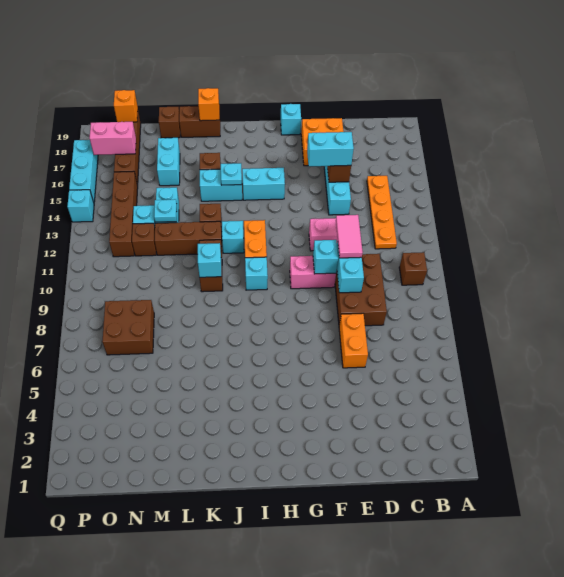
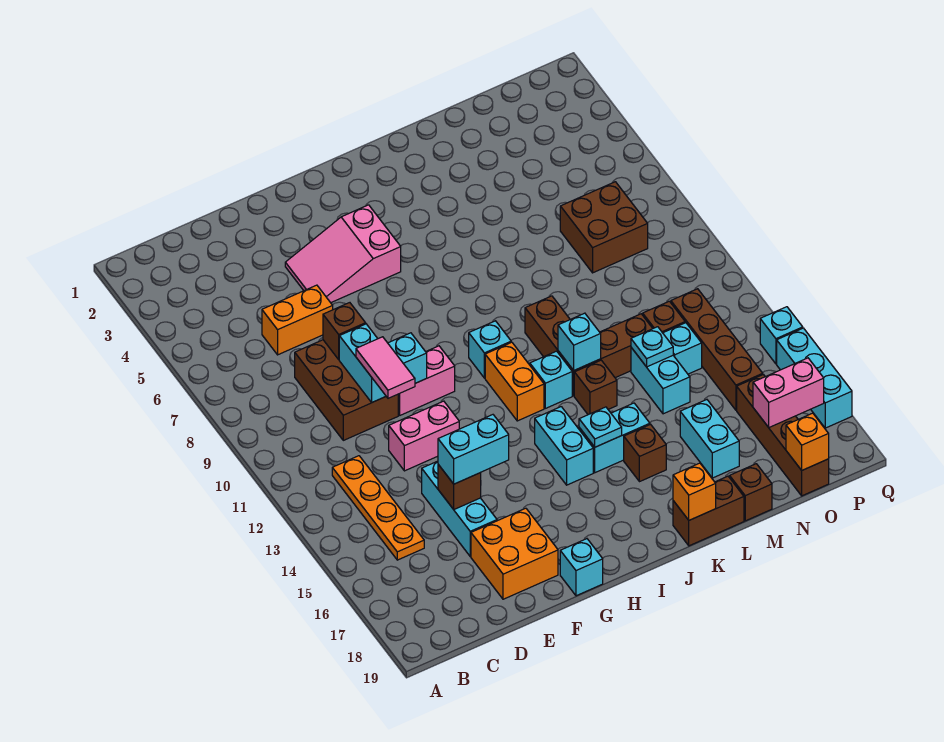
brown brick B10 level 1 -> brown brick E8 level 2
orange brick E6:E7 level 1 -> orange brick D6:E6 level 1
none -> pink slope F4:H5 level 1 top H
cyan brick H15:I15 level 1 -> cyan brick I14:I15 level 1
cyan brick K10 level 2 -> cyan brick K12 level 2

